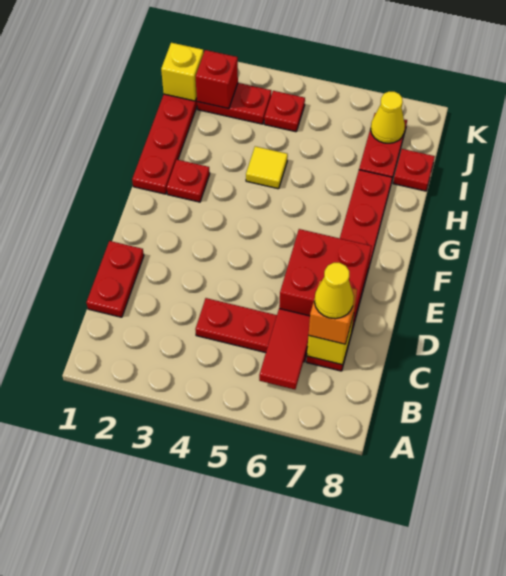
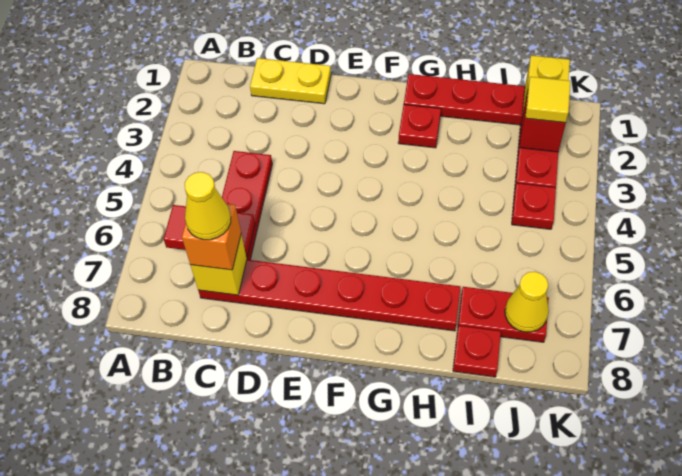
red plate C1:D1 level 1 -> yellow plate C1:D1 level 1
red brick D6:E7 level 2 -> none
yellow tile H4 level 1 -> yellow tile J2 level 3

